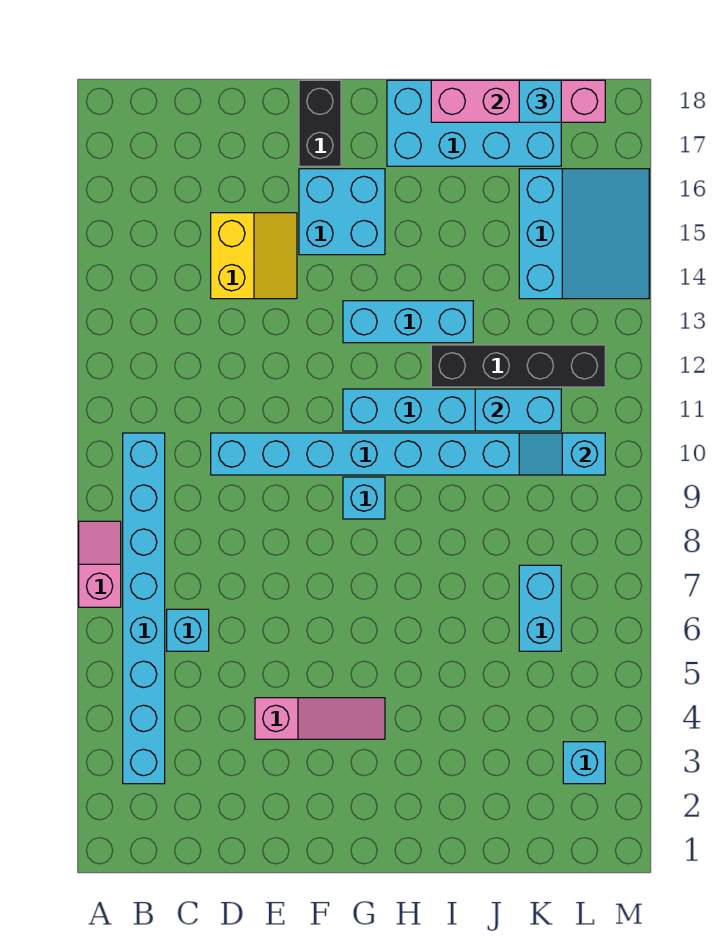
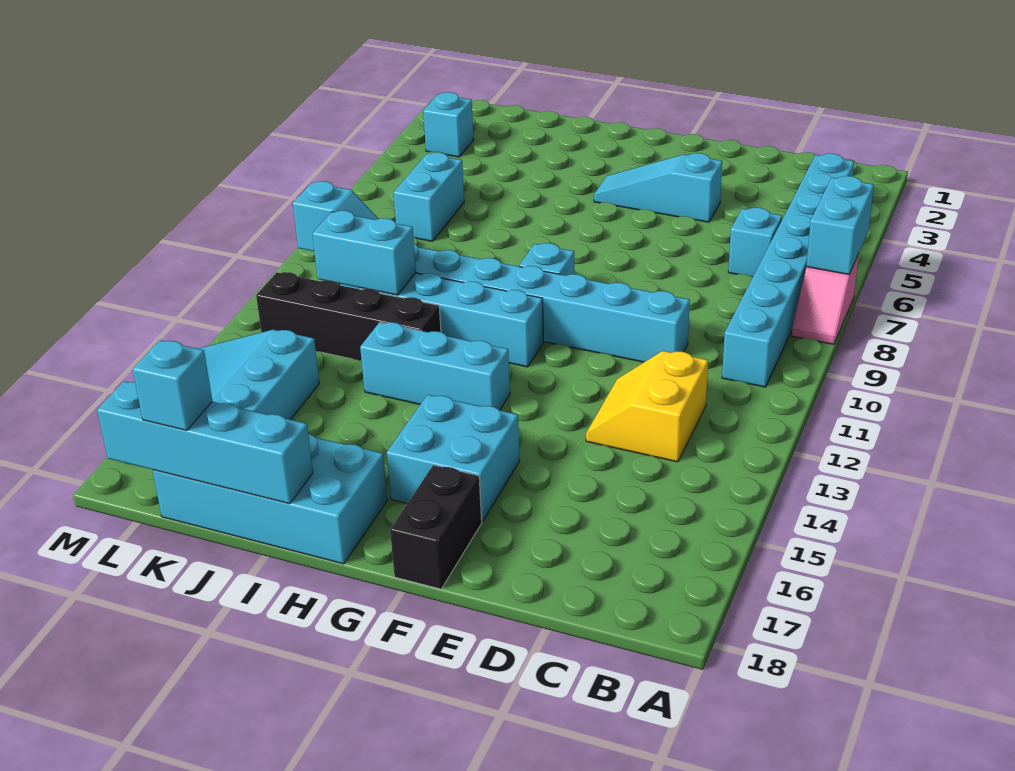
none -> cyan brick A6:A7 level 2
yellow slope D14:E15 level 1 top D -> yellow slope C12:D13 level 1 top C
pink slope E4:G4 level 1 top E -> cyan slope E4:G4 level 1 top E
pink brick I18:L18 level 2 -> cyan brick I18:L18 level 2

